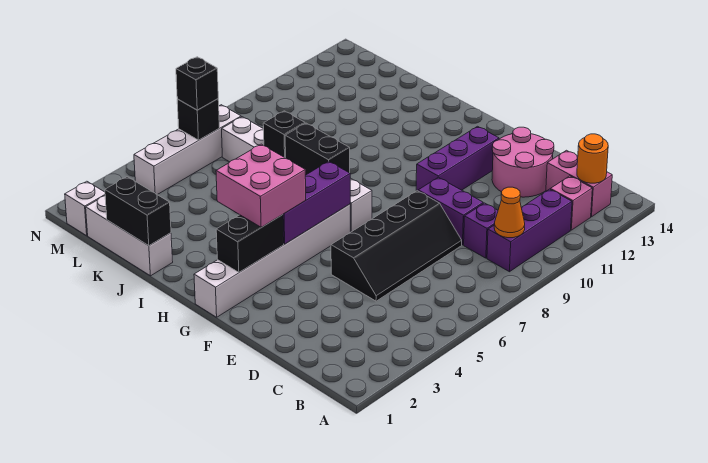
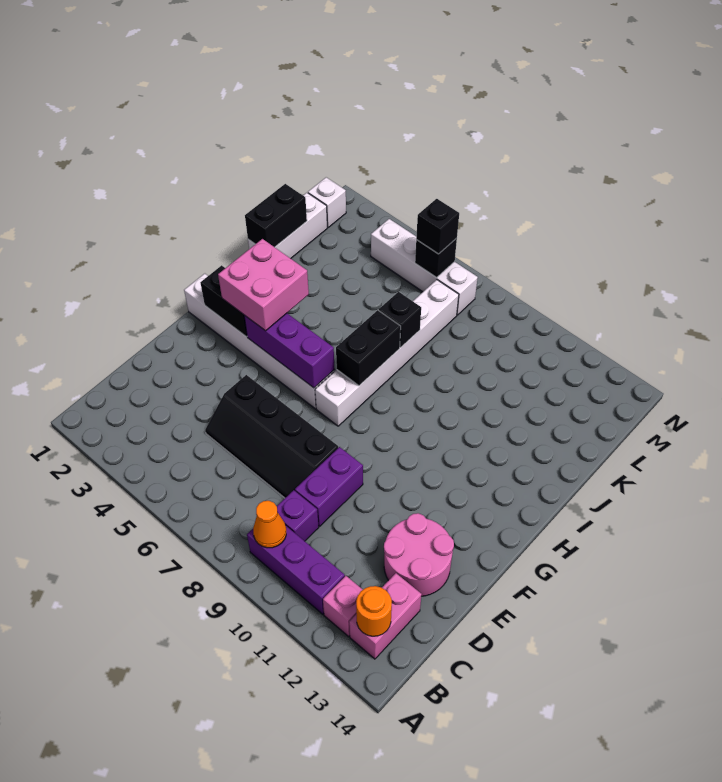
purple brick F10:F12 level 1 -> none

